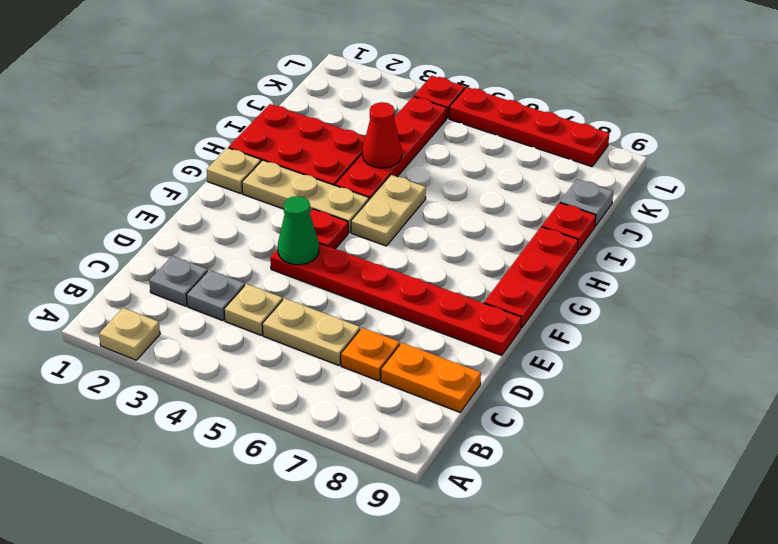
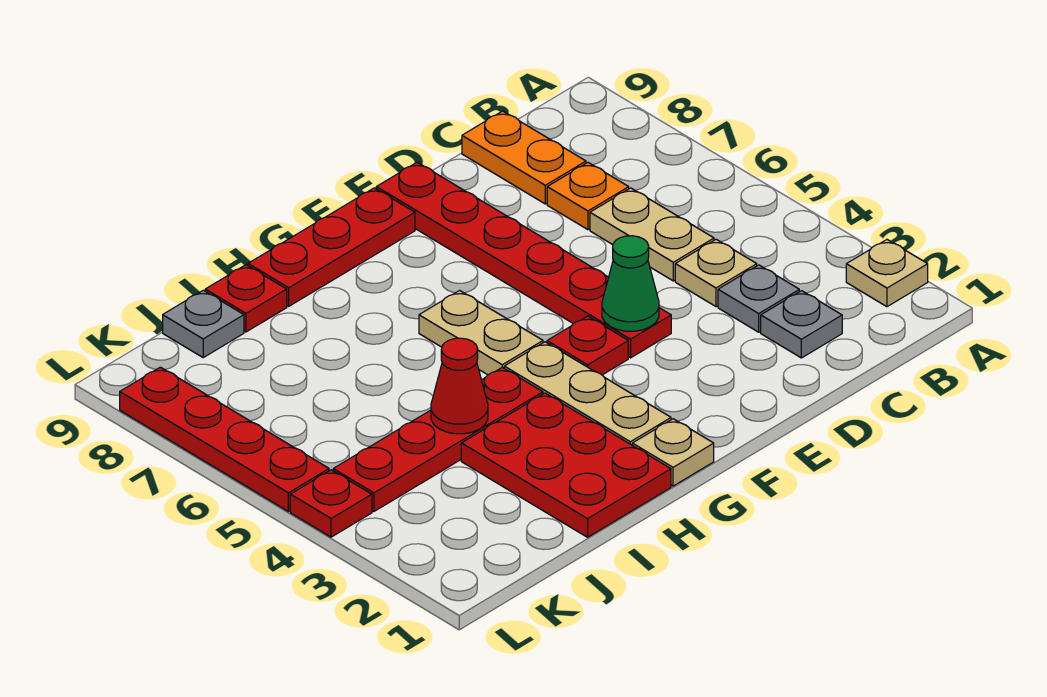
tan plate G5:H5 level 1 -> tan plate G5:G6 level 1

